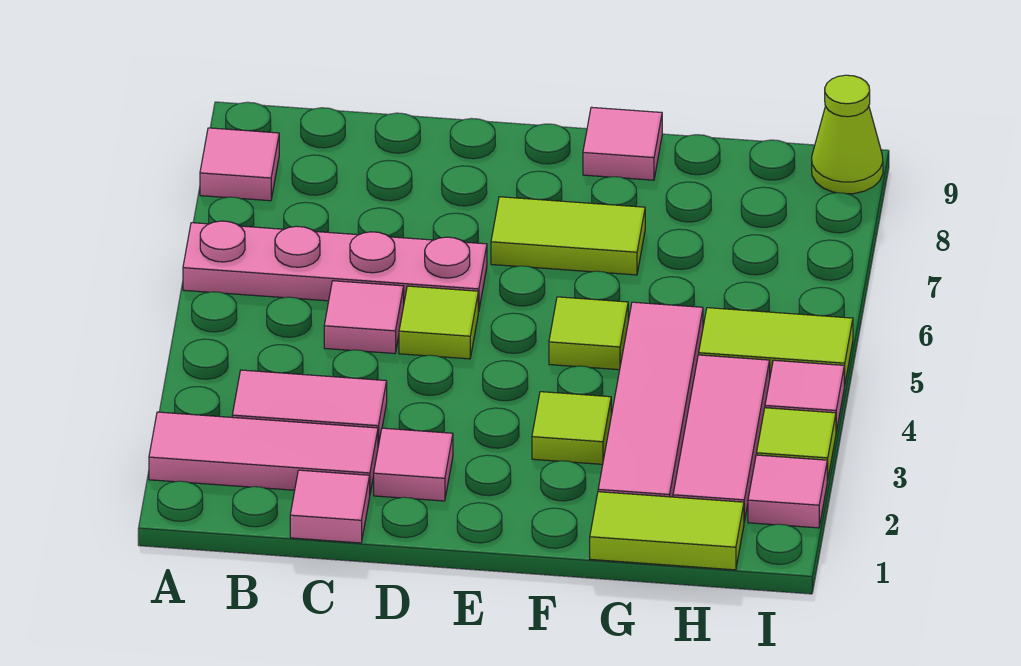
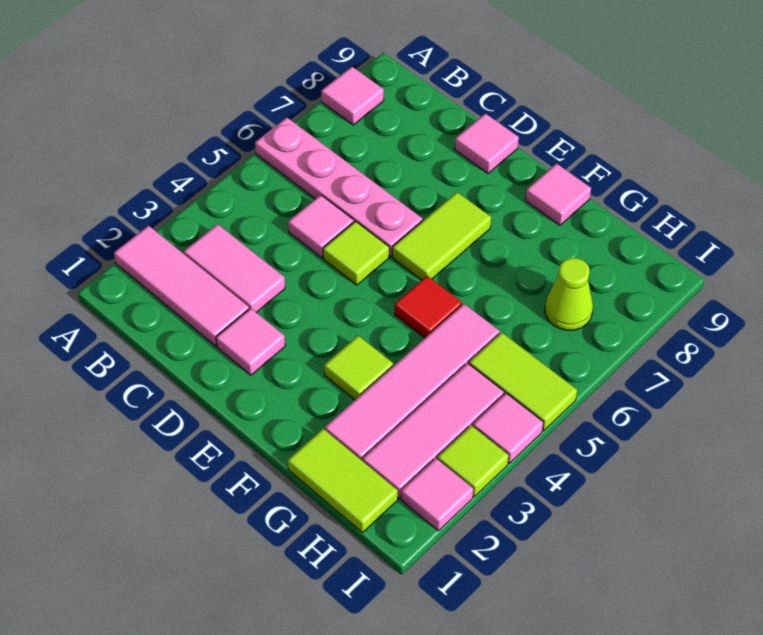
pink tile C1 level 1 -> pink tile D9 level 1
lime tile E7:F7 level 1 -> lime tile E6:E7 level 1
lime tile F5 level 1 -> red tile F5 level 1
lime cone I9 level 1 -> lime cone H7 level 1

